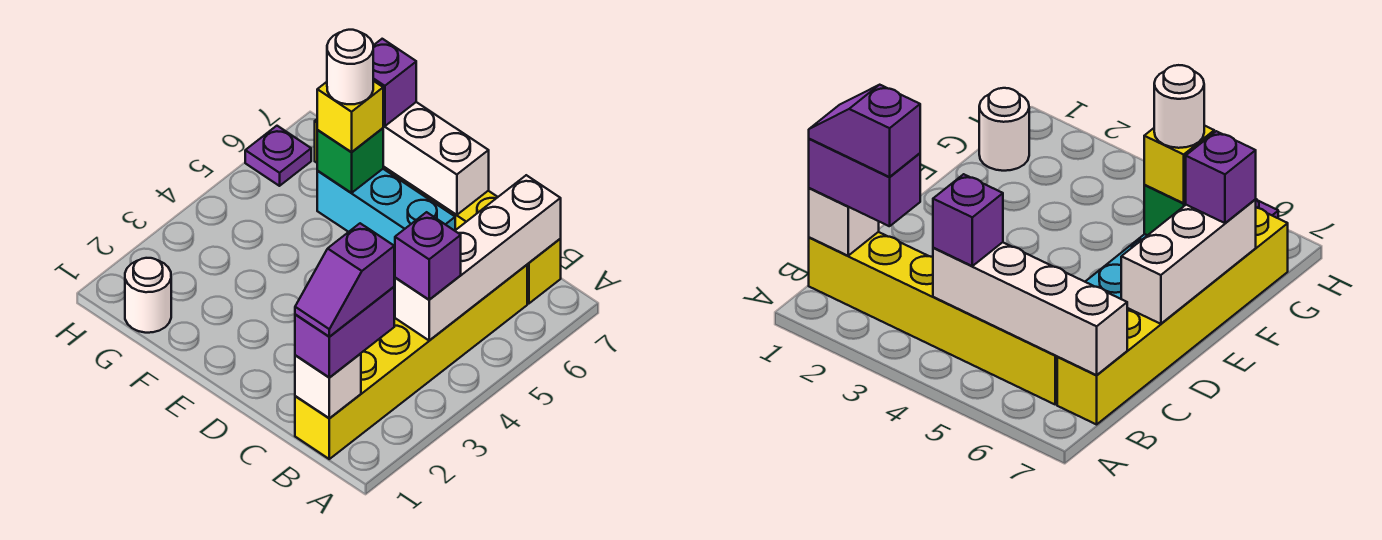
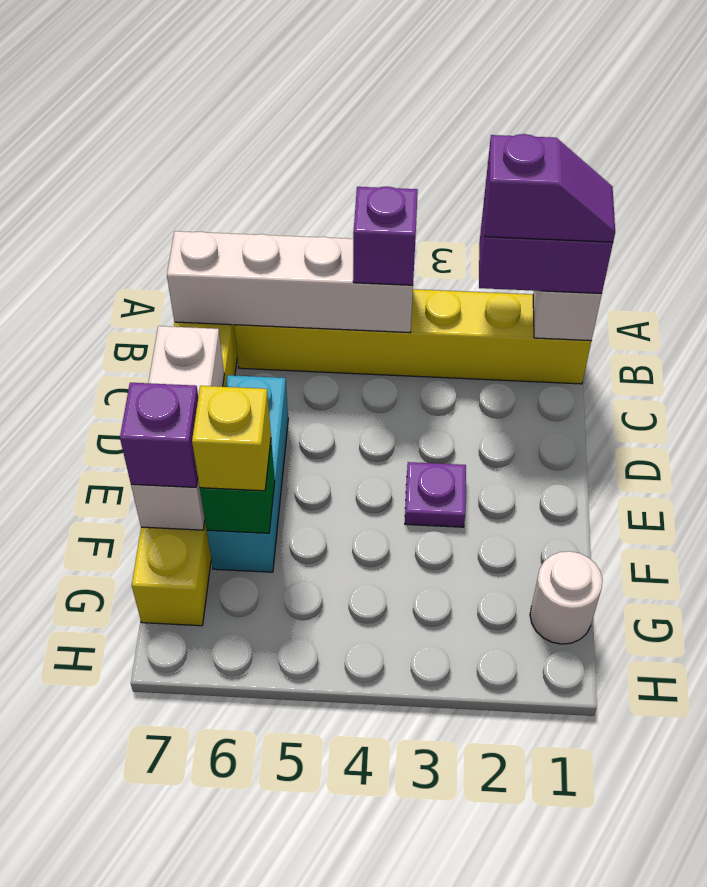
white round brick F6 level 4 -> none
purple plate H6 level 1 -> purple plate E3 level 1

